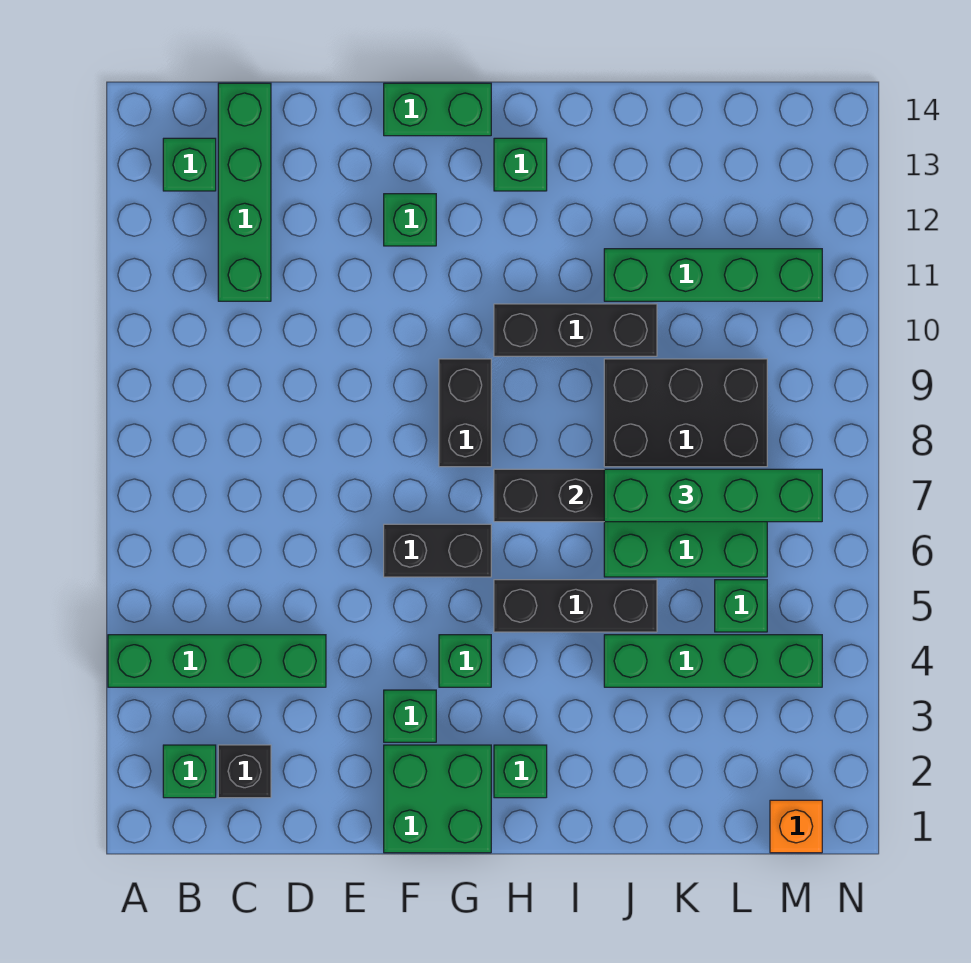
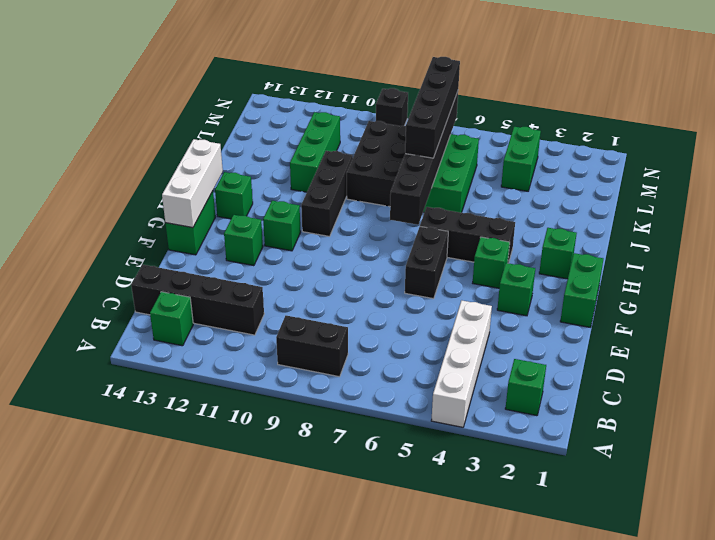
green brick A4:D4 level 1 -> white brick A4:D4 level 1
black brick C2 level 1 -> black brick N9 level 1
green brick C11:C14 level 1 -> black brick C11:C14 level 1
green brick F1:G2 level 1 -> green brick F1:G1 level 1
none -> white brick F14:H14 level 2
black brick G8:G9 level 1 -> black brick B8:B9 level 1
black brick H5:J5 level 1 -> black brick H4:H6 level 1
green brick J4:M4 level 1 -> green brick L4:M4 level 1
green brick J7:M7 level 3 -> black brick J7:M7 level 3
green brick J11:M11 level 1 -> green brick J11:L11 level 1
green brick L5 level 1 -> green brick G11 level 1
orange brick M1 level 1 -> none

